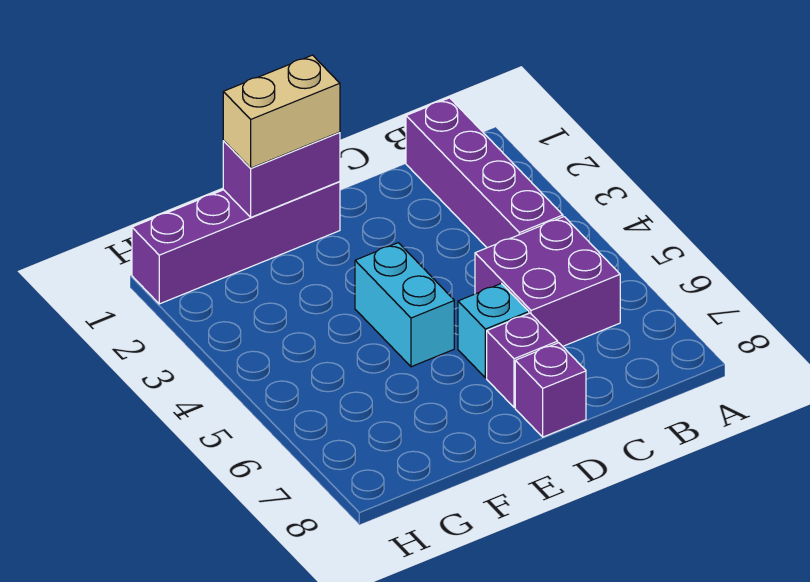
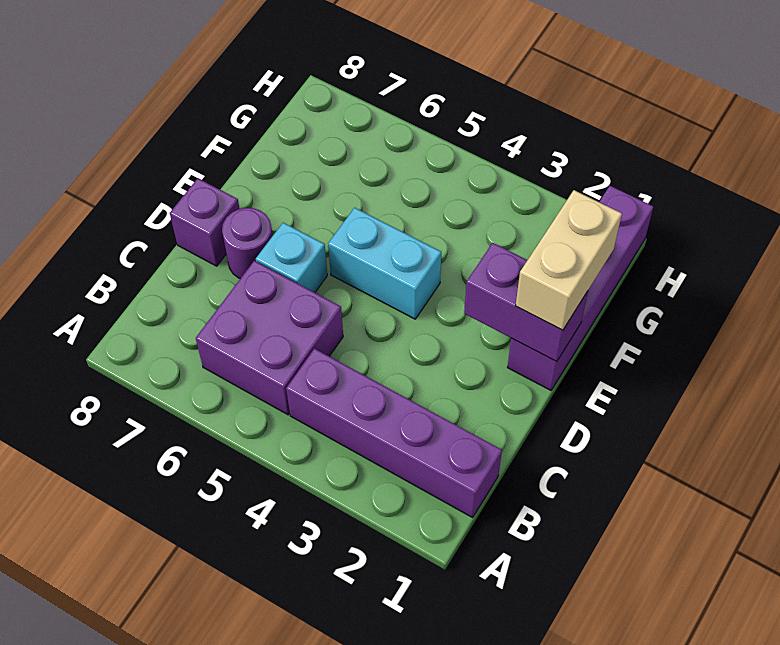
purple brick D7 level 1 -> purple round brick D7 level 1
purple brick E1:F1 level 2 -> purple brick E1:E2 level 2

